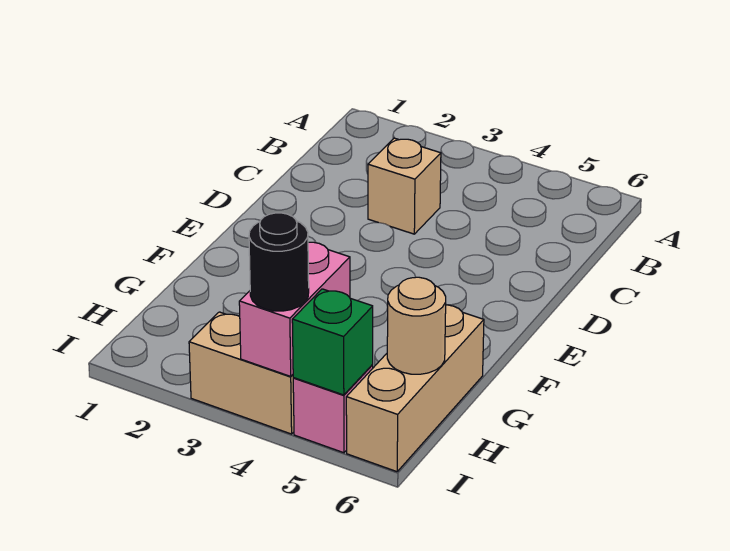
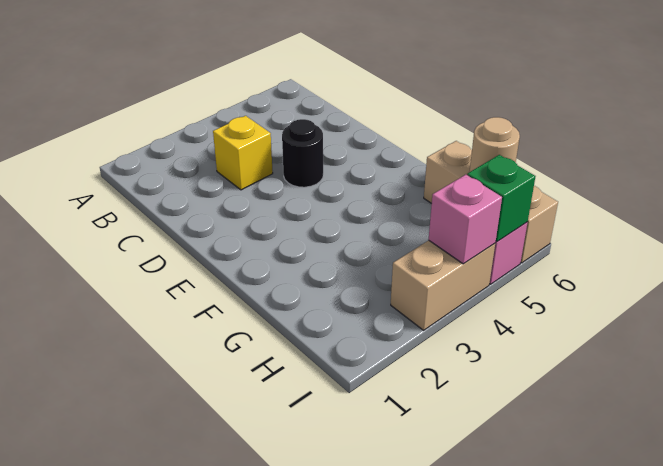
tan brick C3 level 1 -> yellow brick C3 level 1
pink brick H4:I4 level 2 -> pink brick I4 level 2
black round brick I4 level 3 -> black round brick D4 level 1

